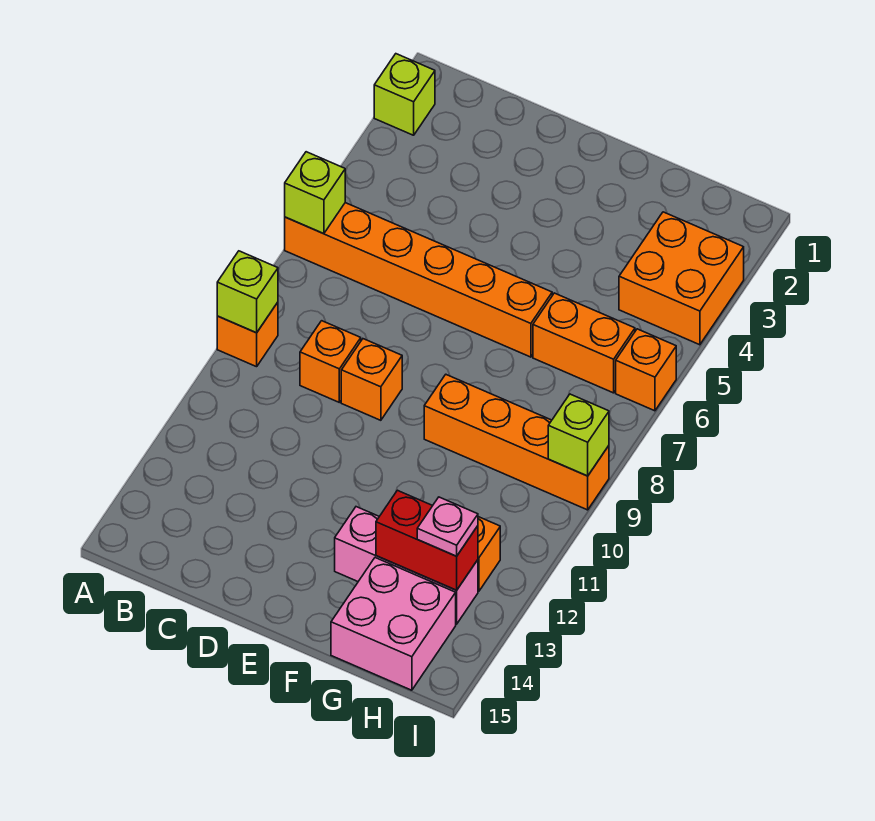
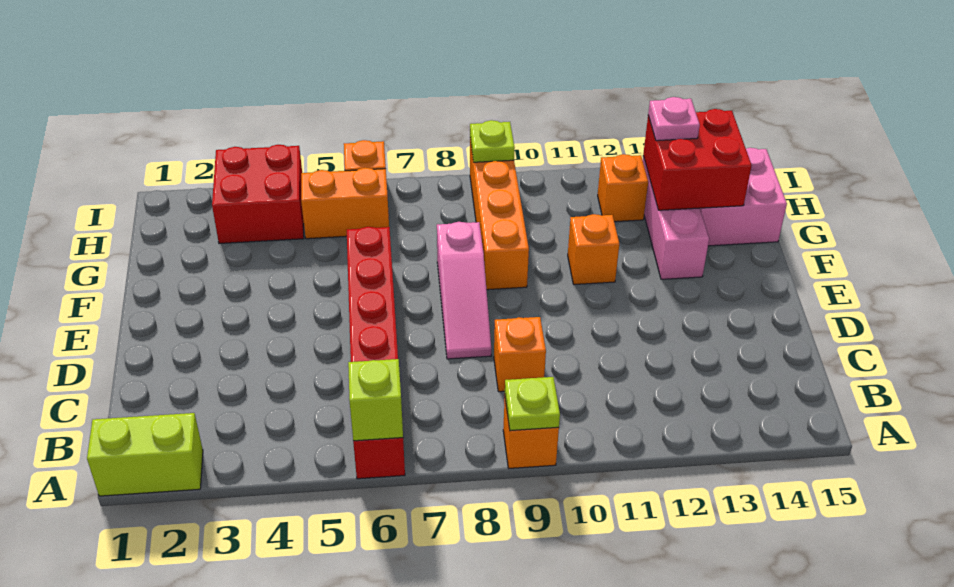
lime brick A2 level 1 -> lime brick A1:A2 level 1
orange brick A6:F6 level 1 -> red brick A6:F6 level 1
lime brick A9 level 2 -> lime plate A9 level 2
none -> pink slope D8:F8 level 1 top F
orange brick D9 level 1 -> orange brick F11 level 1
orange brick G6:H6 level 1 -> orange brick H5:H6 level 1
red brick G13:H13 level 2 -> red brick G13:H14 level 2
orange brick H3:I4 level 1 -> red brick H3:I4 level 1
lime brick I9 level 2 -> lime plate I9 level 2

